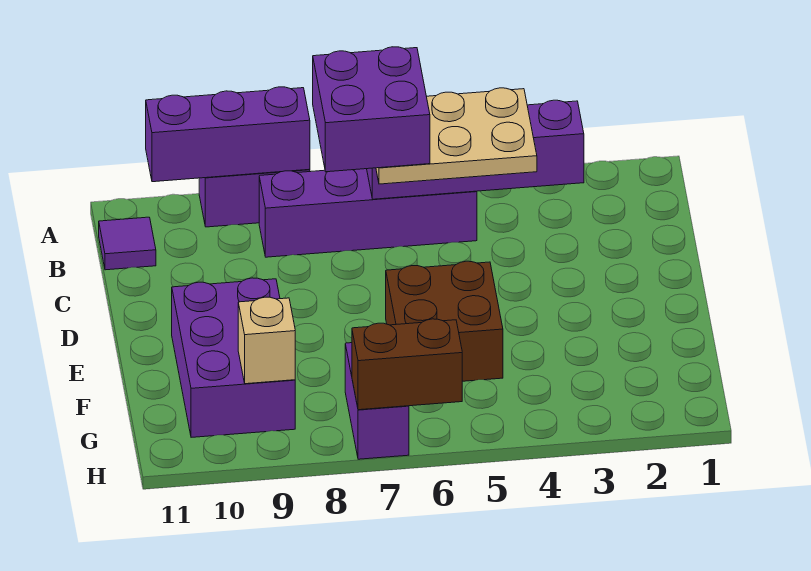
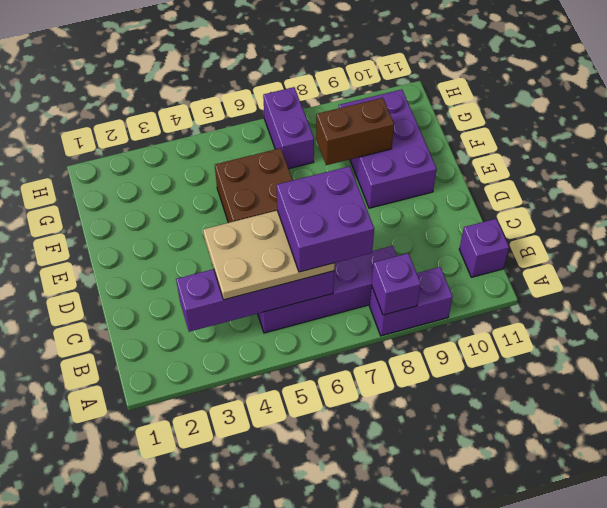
purple brick A8:A10 level 2 -> purple brick A8 level 2
purple tile B11 level 1 -> purple brick B11 level 1
tan brick G9 level 2 -> none
brown brick H6:H7 level 2 -> brown brick F8:F9 level 2

